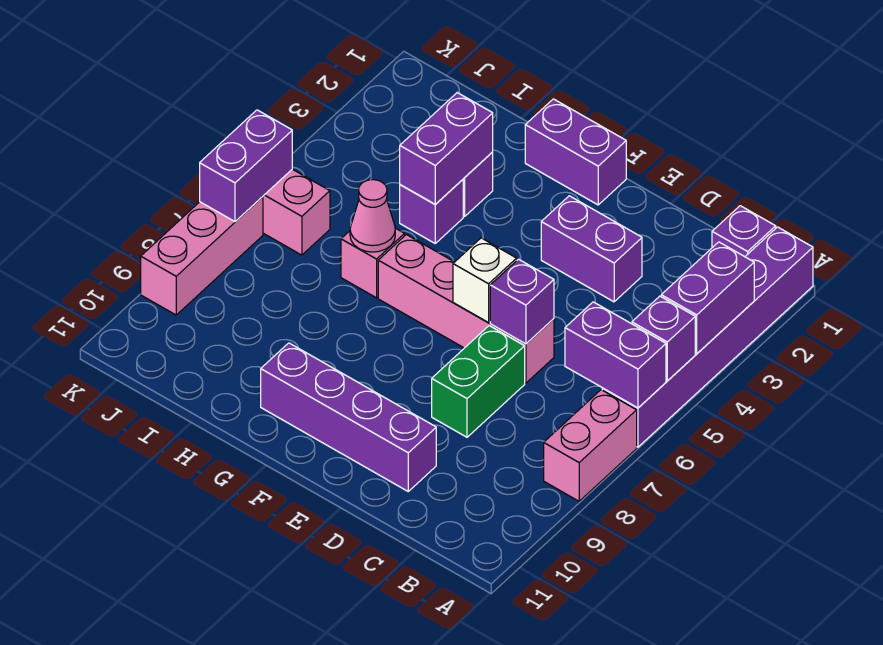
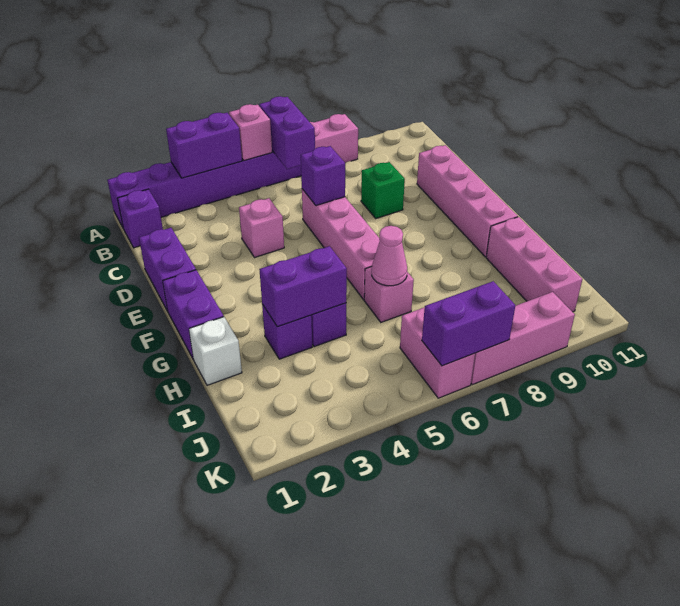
purple brick A5 level 2 -> pink brick A5 level 2
purple brick D3:E3 level 1 -> purple brick D1:E1 level 1
none -> pink brick D4 level 1
green brick D7:D8 level 1 -> green brick D8 level 1
purple brick D10:G10 level 1 -> pink brick D10:G10 level 1
white brick E6 level 2 -> white brick H1 level 1
none -> pink brick H10:J10 level 1

